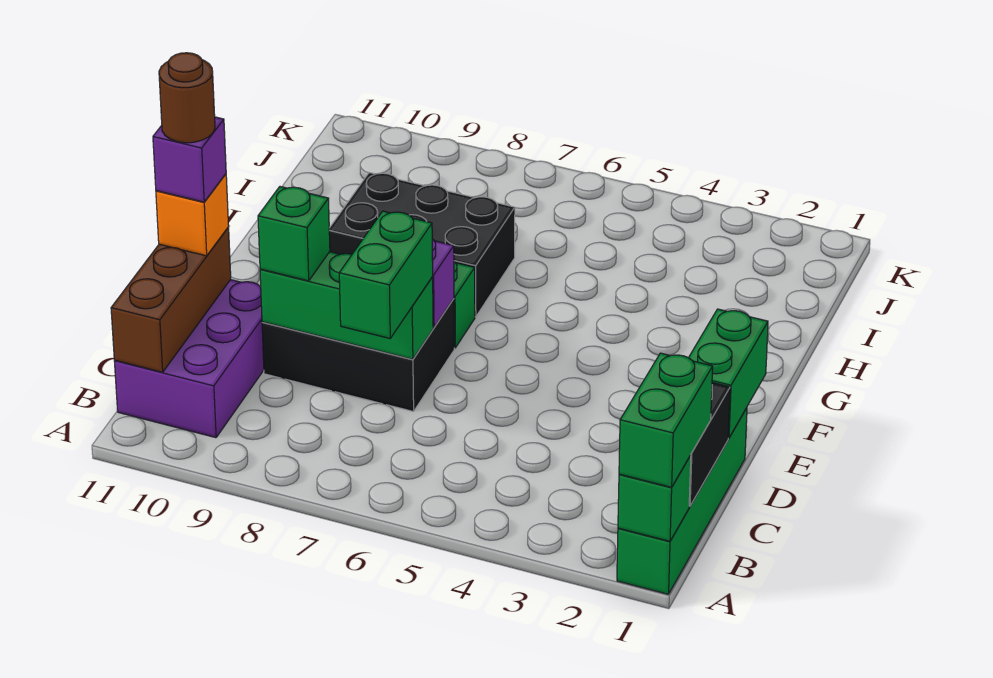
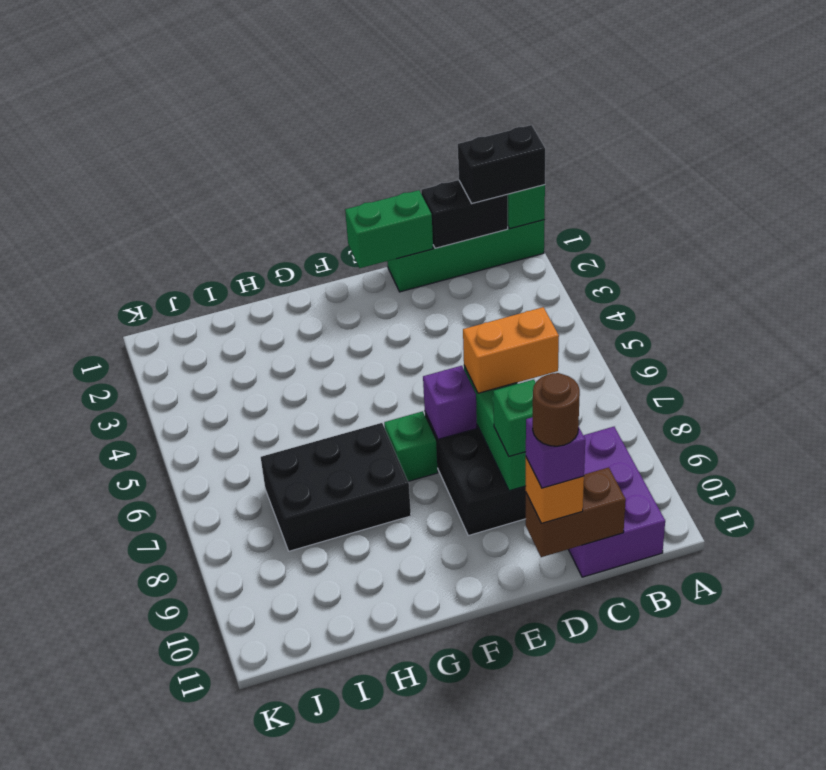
green brick A1:B1 level 3 -> black brick A1:B1 level 3
purple brick B10:D11 level 1 -> purple brick B9:C11 level 1
brown brick B11:D11 level 2 -> brown brick C11:D11 level 2
green brick C7:D7 level 3 -> orange brick C7:D7 level 3
black brick G7:H9 level 1 -> black brick G7:I8 level 1

